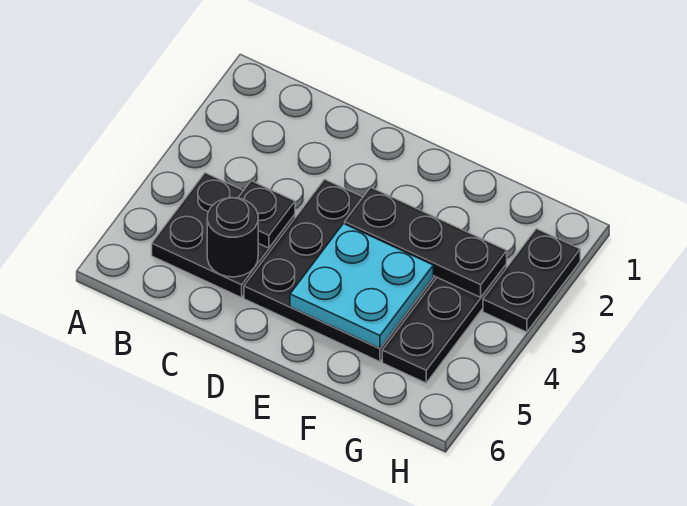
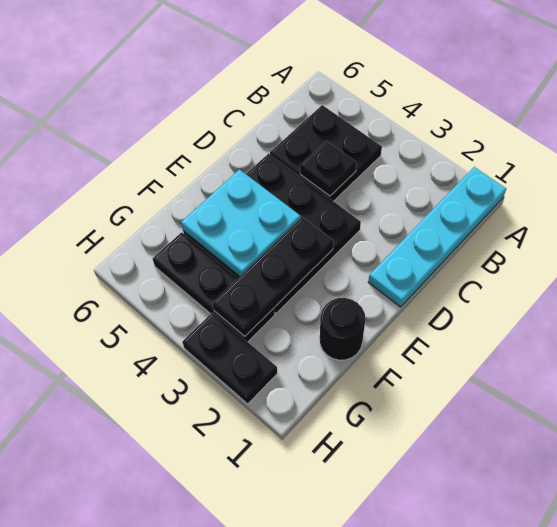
none -> cyan plate A1:D1 level 1
black round brick C5 level 2 -> black round brick F1 level 1

